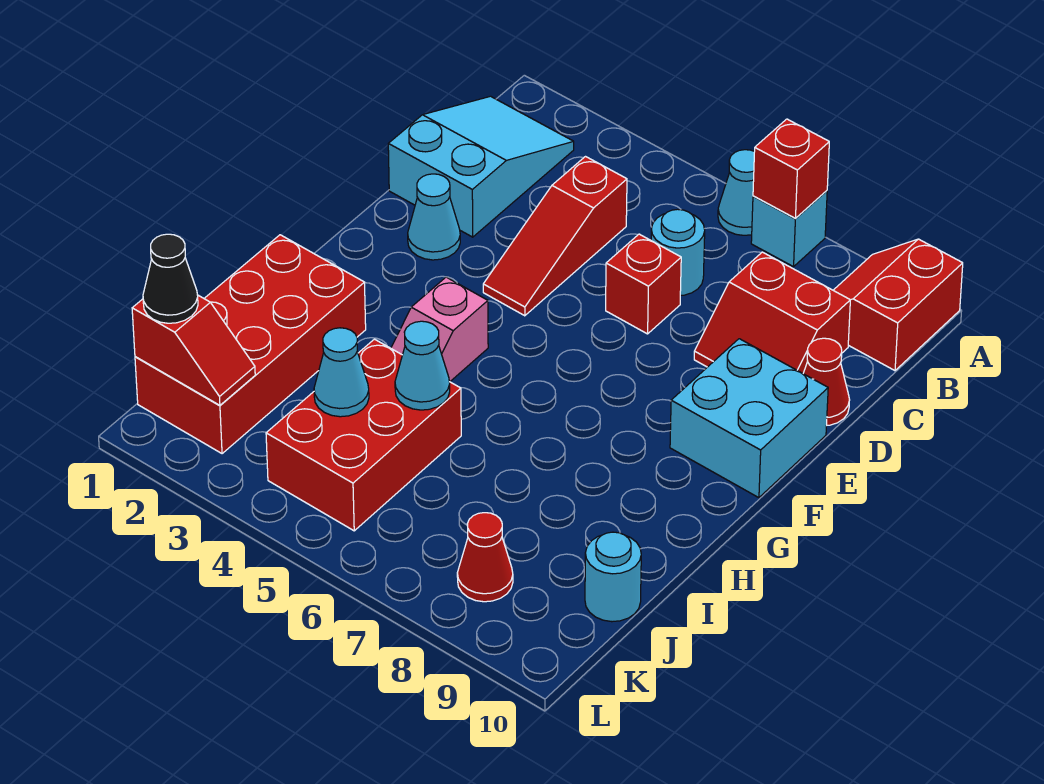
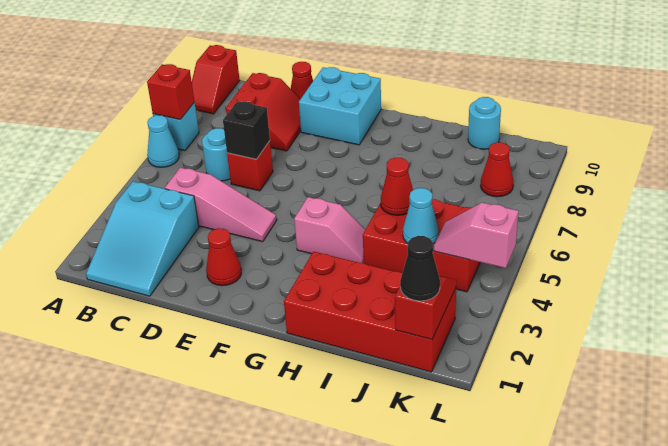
red slope A9:B10 level 1 top 10 -> red slope A9:A10 level 1 top 10
cyan slope B1:D2 level 1 top D -> cyan slope B1:C3 level 1 top 3
red slope C4:E4 level 1 top C -> pink slope C4:E4 level 1 top C
none -> black brick D6 level 2
cyan cone E2 level 1 -> red cone E2 level 1
cyan cone I5 level 2 -> red cone I5 level 2
none -> pink slope K4:L4 level 2 top L

